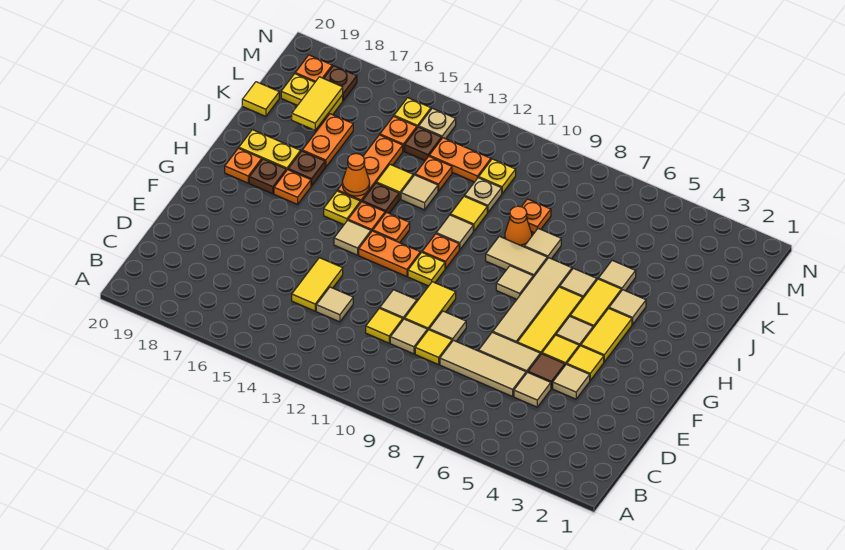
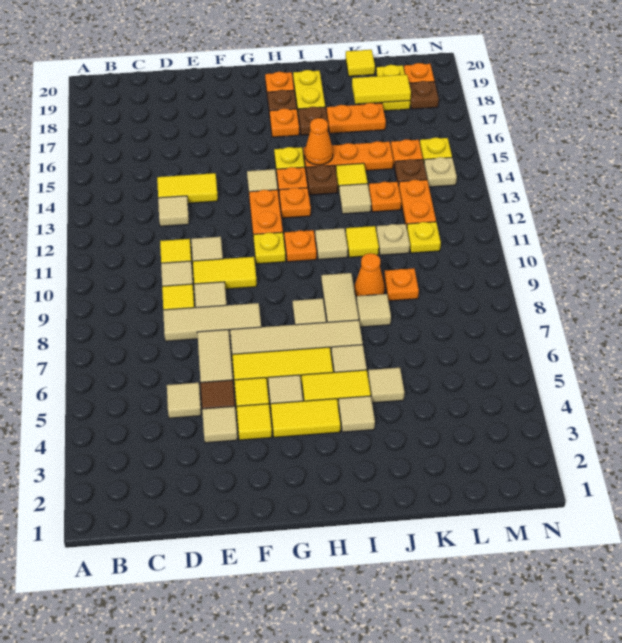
tan tile D6:D8 level 1 -> tan tile D8:F8 level 1

